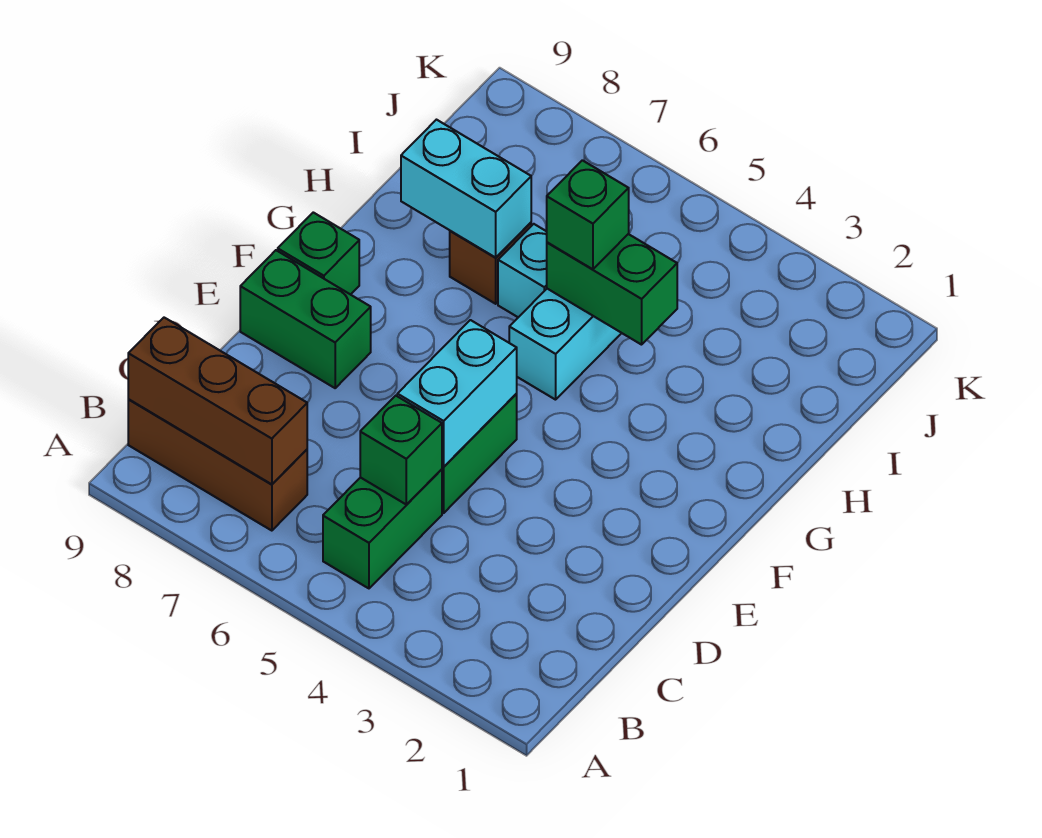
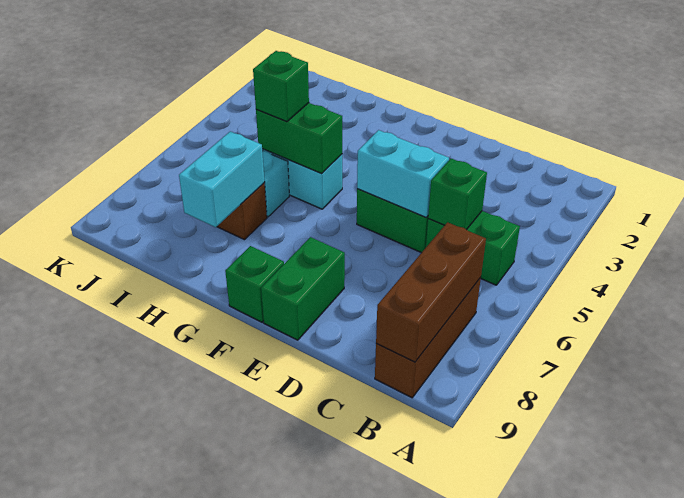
green brick H4:H5 level 2 -> green brick G5:H5 level 2

